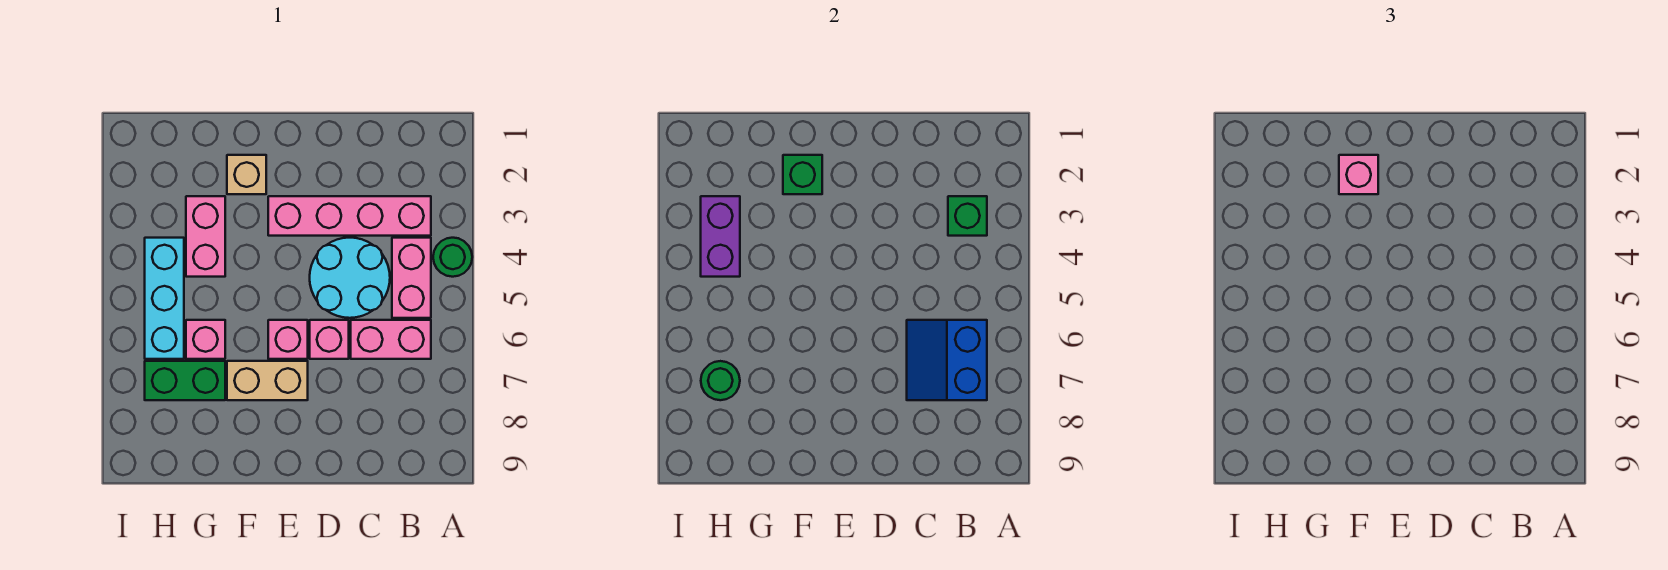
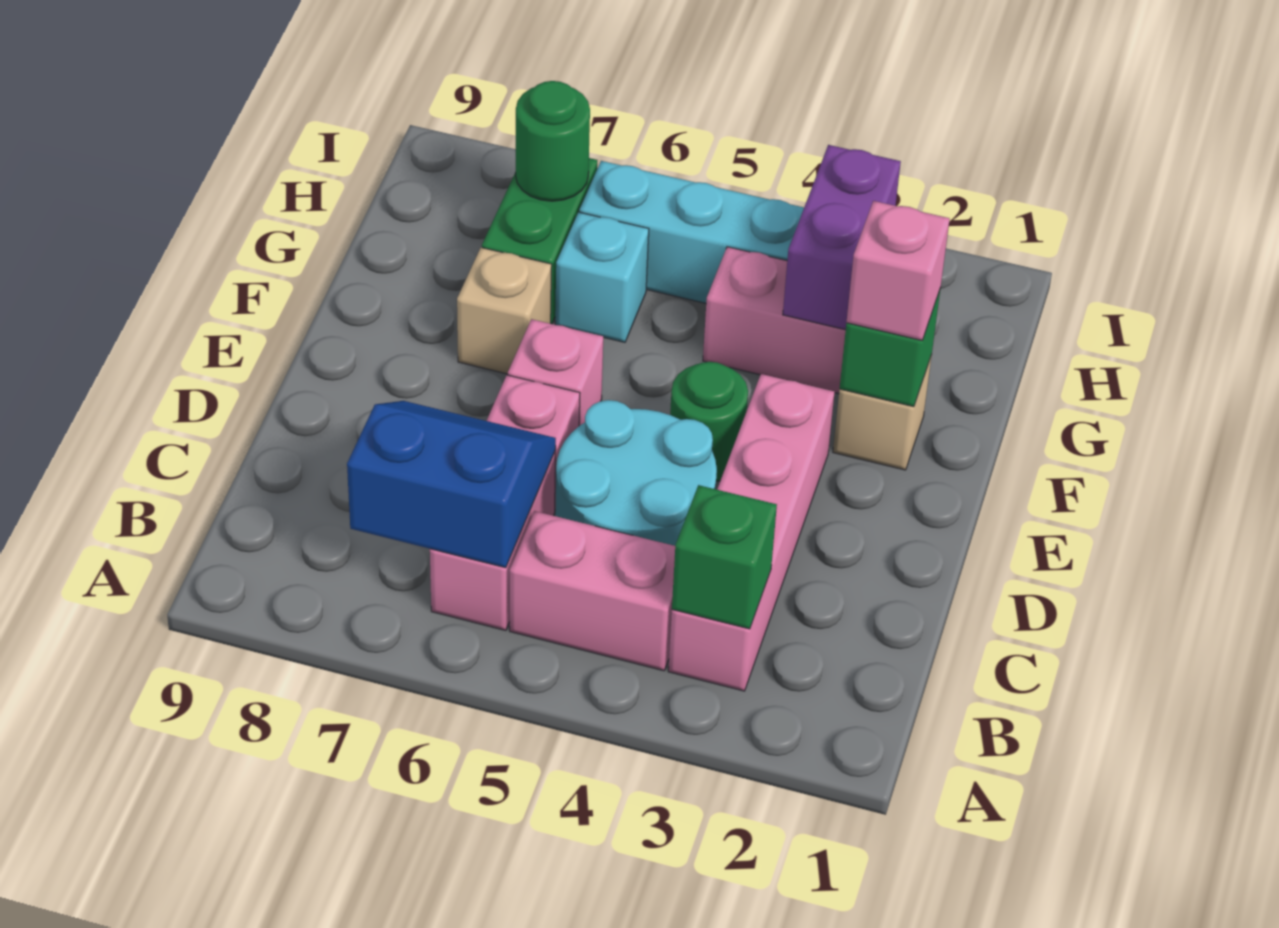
green round brick A4 level 1 -> green round brick E4 level 1
tan brick E7:F7 level 1 -> tan brick F7 level 1
pink brick G6 level 1 -> cyan brick G6 level 1
purple brick H3:H4 level 2 -> purple brick G3:H3 level 2

